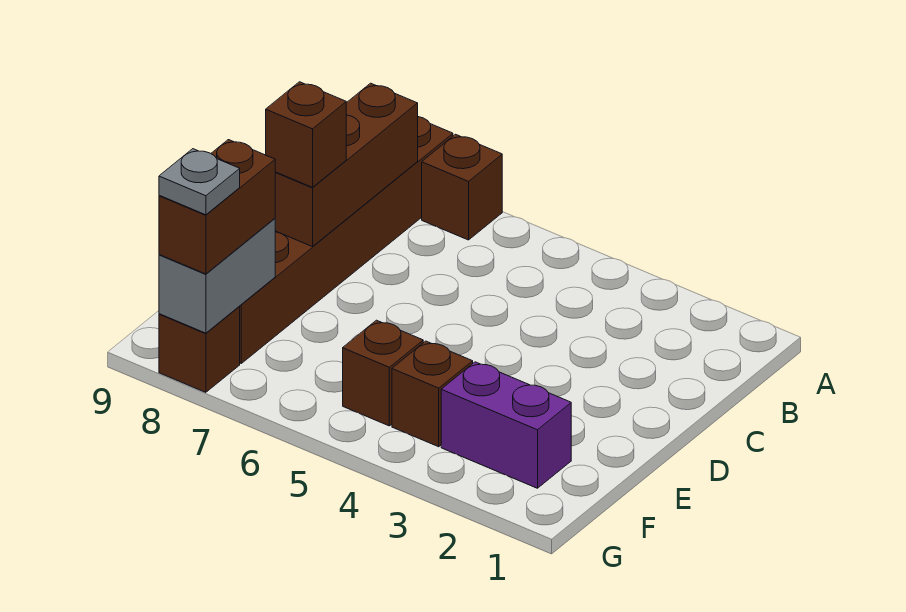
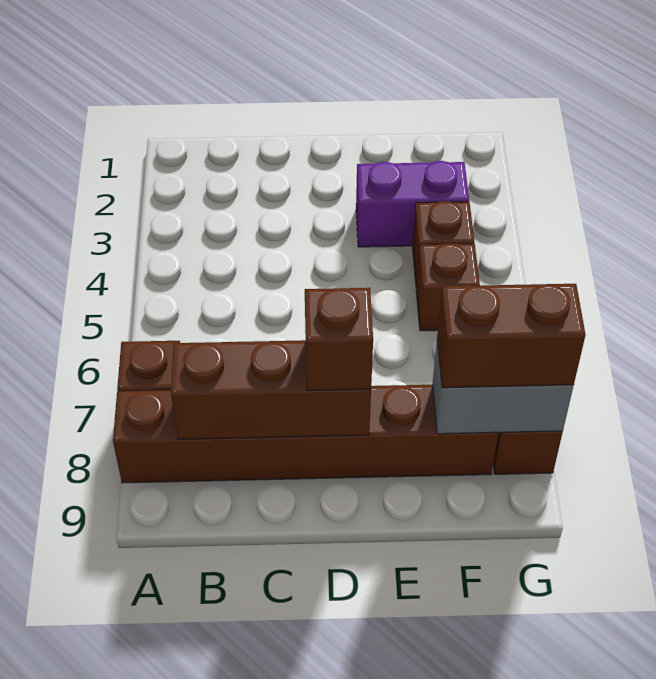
purple brick F2:F3 level 1 -> purple brick E3:F3 level 1
grey plate G8 level 4 -> none

